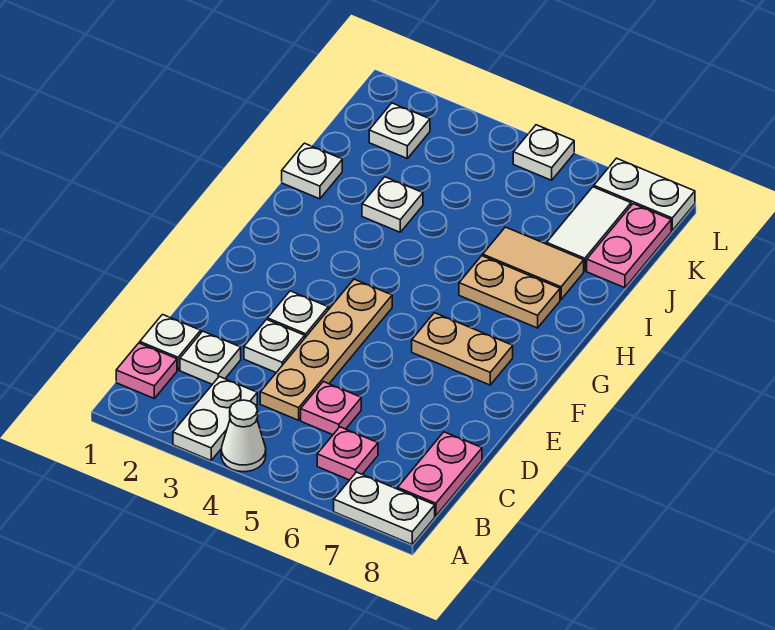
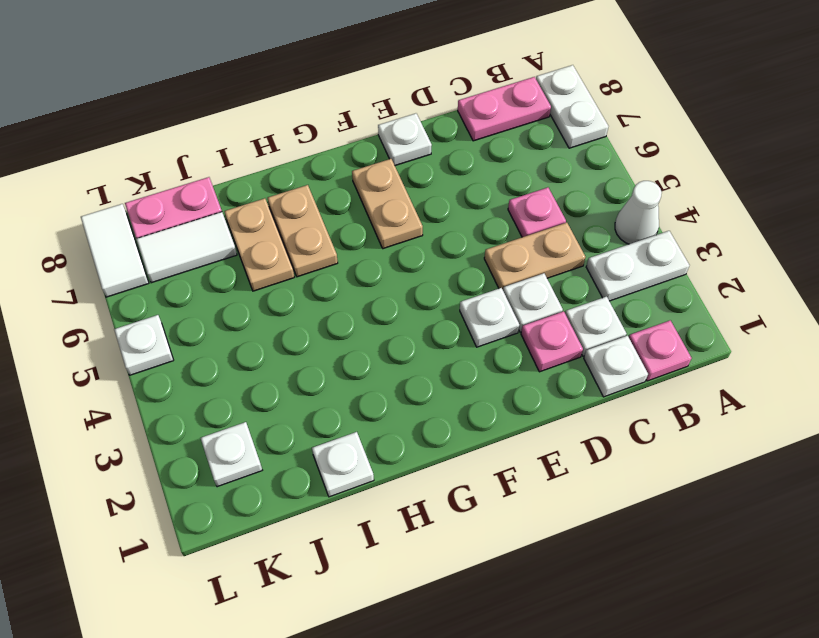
pink plate B6 level 1 -> pink plate D2 level 1
tan plate C4:F4 level 1 -> tan plate C4:D4 level 1
white plate I3 level 1 -> white plate E8 level 1
tan tile I6:I7 level 1 -> tan plate I6:I7 level 1
white plate L7:L8 level 1 -> white tile L7:L8 level 1

